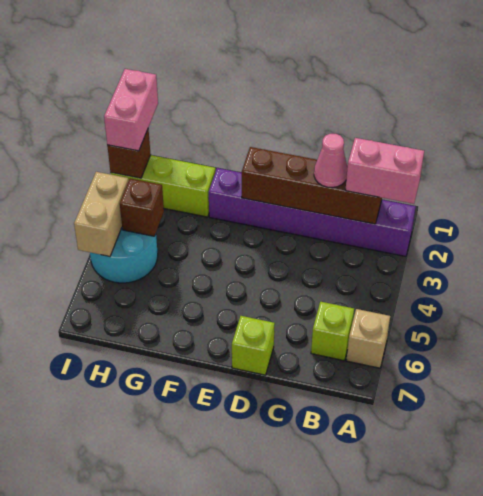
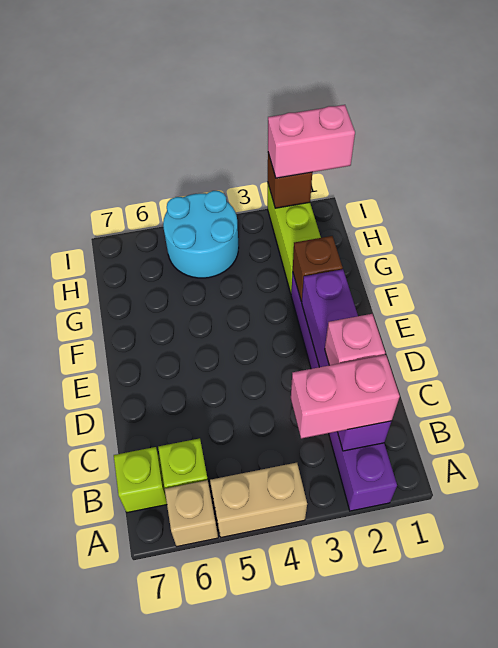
pink brick A2:B2 level 3 -> pink brick B2:B3 level 3
brown brick B2:E2 level 2 -> purple brick B2:E2 level 2
pink cone C2 level 3 -> pink brick C2 level 3
lime brick D7 level 1 -> lime brick B7 level 1
brown brick H4 level 2 -> brown brick F2 level 2
tan brick I4:I5 level 2 -> tan brick A4:A5 level 1

